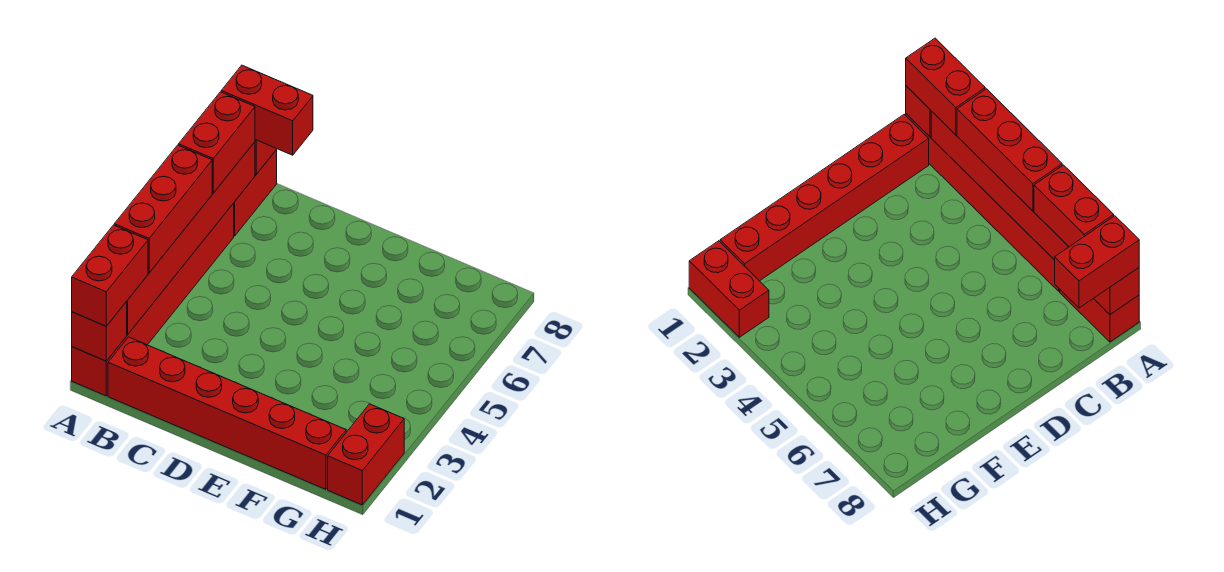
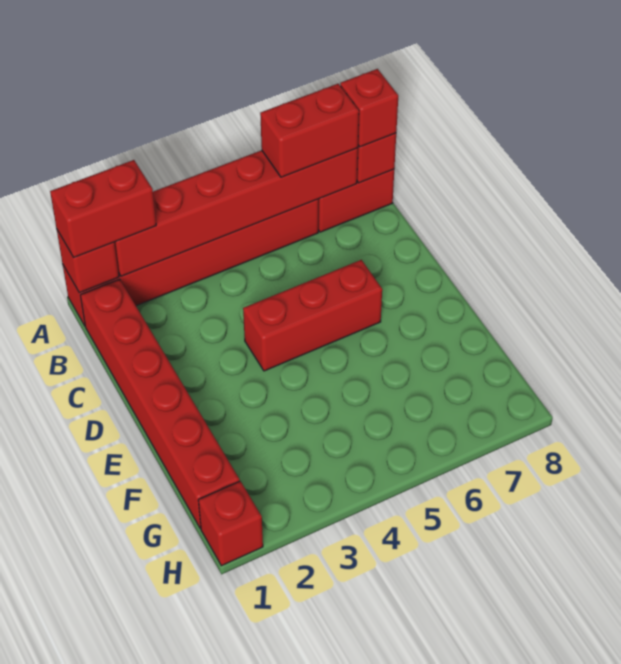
red brick A3:A5 level 3 -> red brick D4:D6 level 1
red brick A8:B8 level 3 -> red brick A8 level 3
red brick H1:H2 level 1 -> red brick H1 level 1

